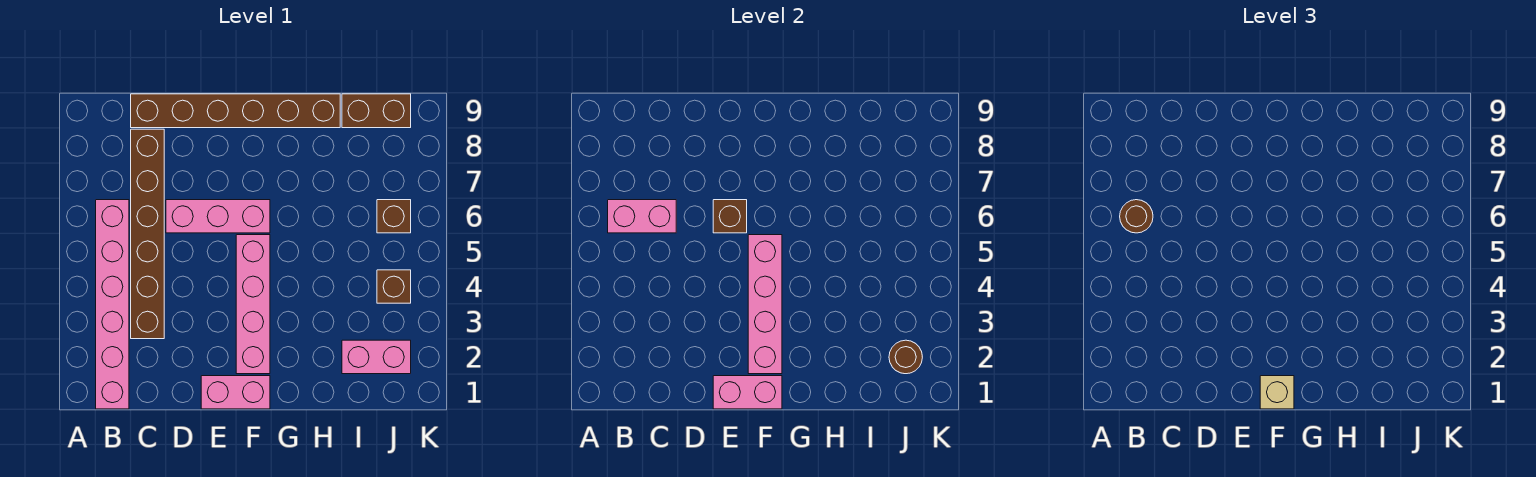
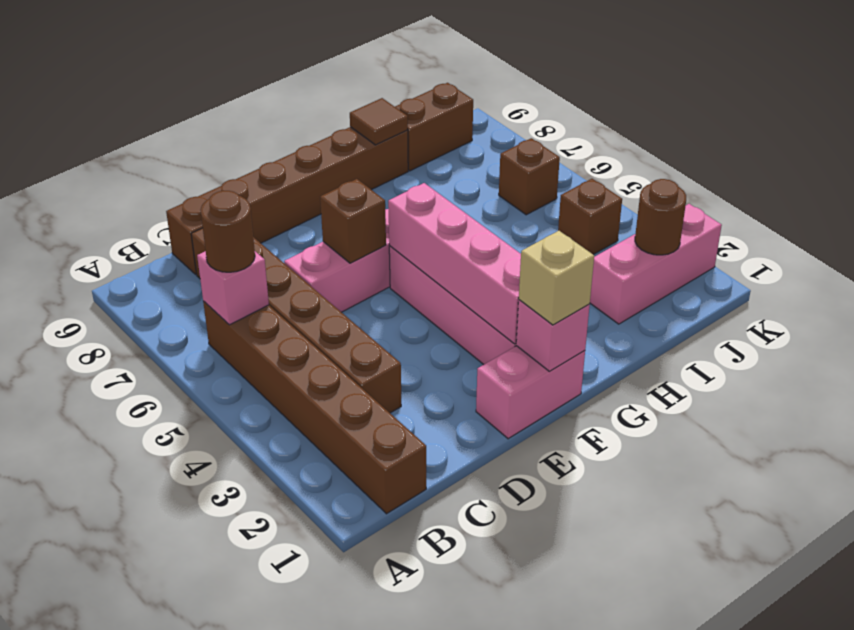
pink brick B1:B6 level 1 -> brown brick B1:B6 level 1
pink brick B6:C6 level 2 -> pink brick B6 level 2
pink brick E1:F1 level 2 -> pink brick F1 level 2
none -> brown tile H9 level 2
pink brick I2:J2 level 1 -> pink brick I2:K2 level 1

